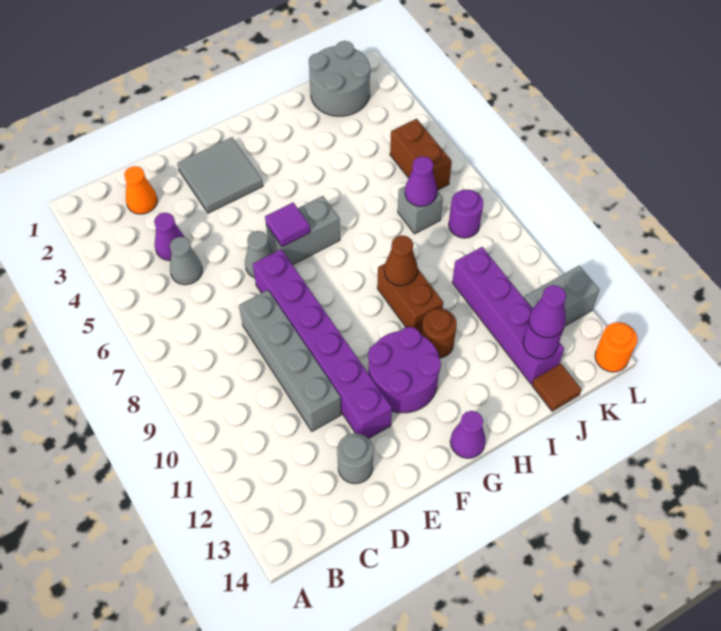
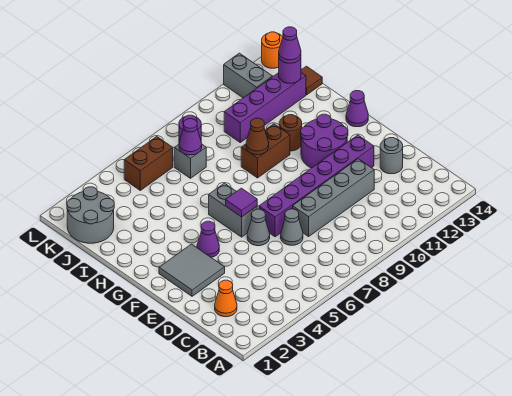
purple cone C4 level 1 -> purple cone F4 level 1
grey cone C5 level 1 -> grey cone D7 level 1

